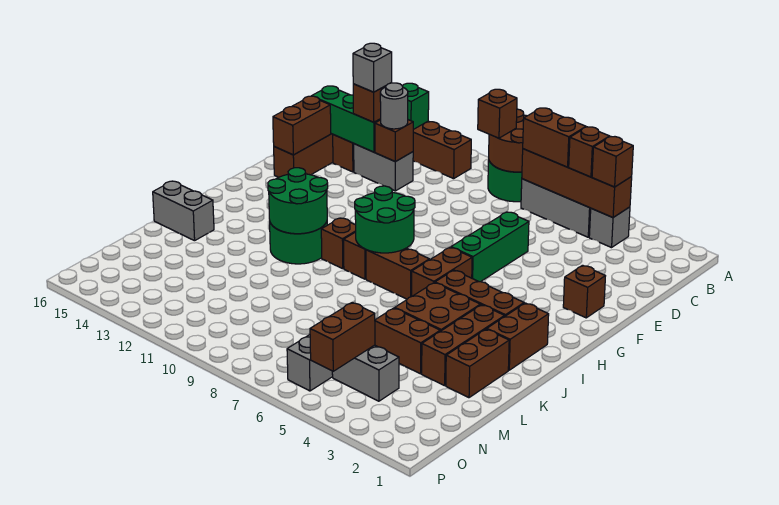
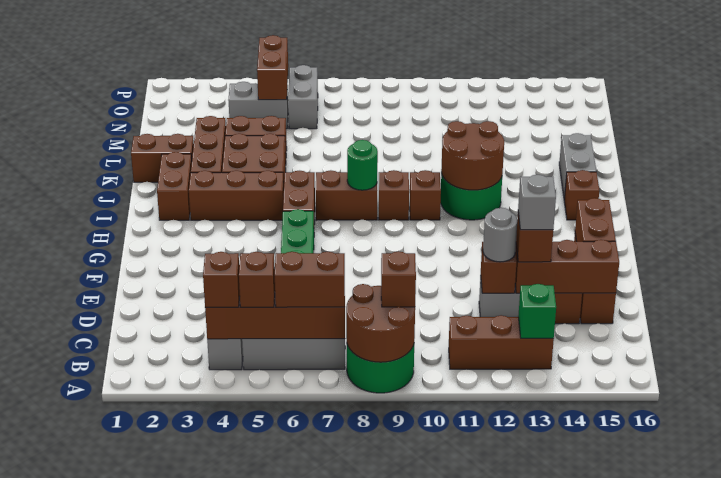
green brick D13:D15 level 2 -> brown brick D13:D15 level 2
brown brick F2 level 1 -> brown brick I15 level 1
green round brick H8:I9 level 2 -> green round brick I8 level 2
green round brick I11:J12 level 2 -> brown round brick I11:J12 level 2
brown brick K2:L2 level 1 -> brown brick K1:K2 level 1
grey brick K15:K16 level 1 -> grey brick J15:K15 level 1

